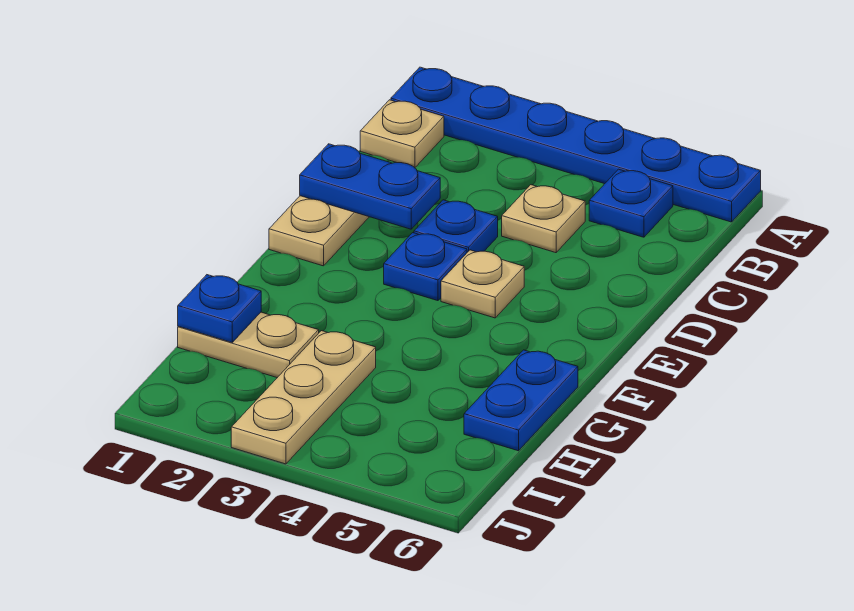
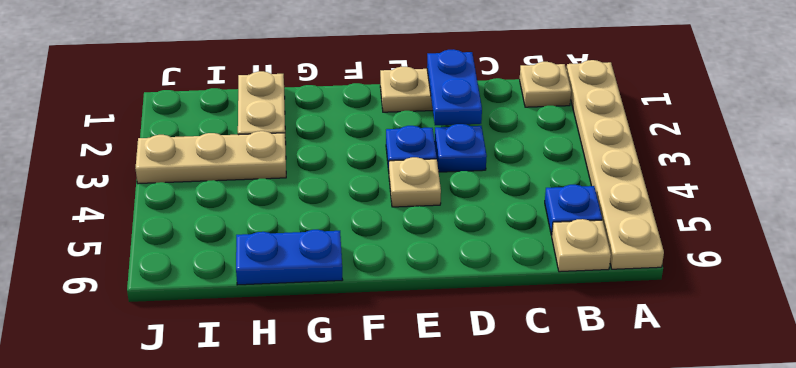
blue plate A1:A6 level 1 -> tan plate A1:A6 level 1
tan plate C4 level 1 -> tan plate B6 level 1
blue plate H1 level 2 -> none

